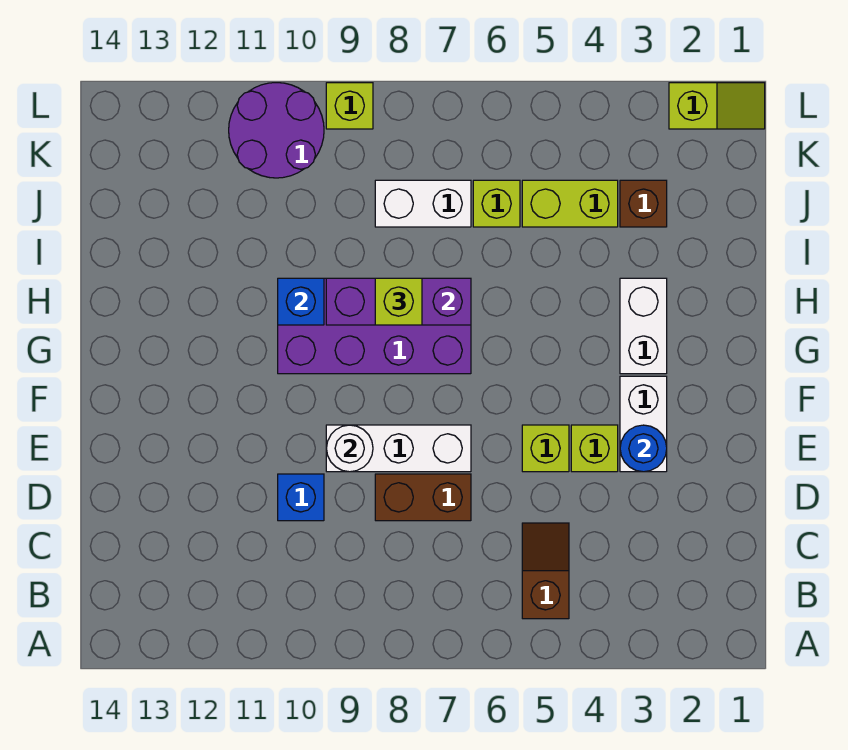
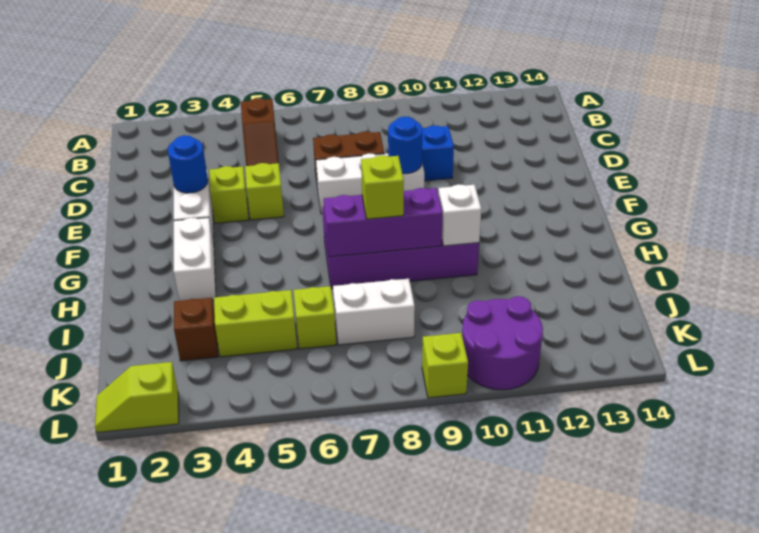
white round brick E9 level 2 -> blue round brick E9 level 2
blue brick H10 level 2 -> white brick H10 level 2

